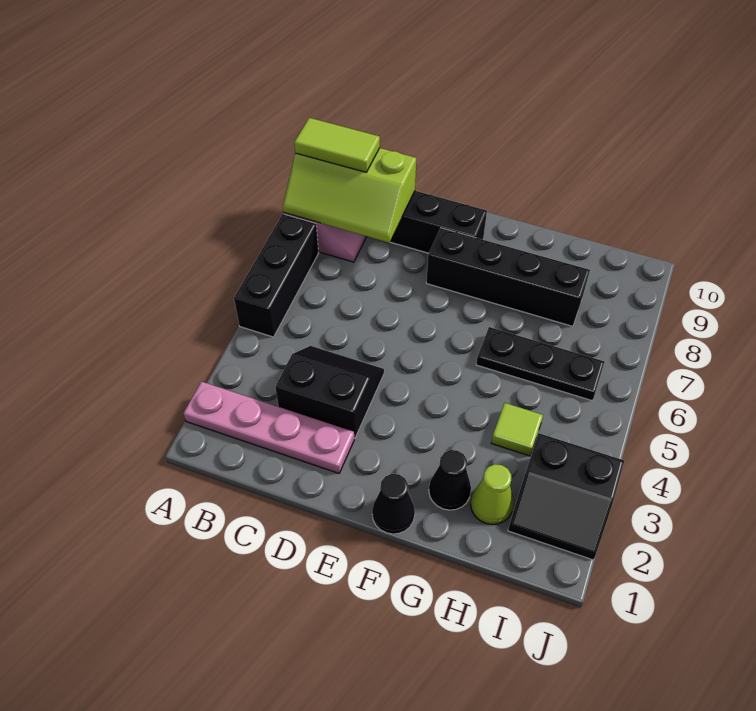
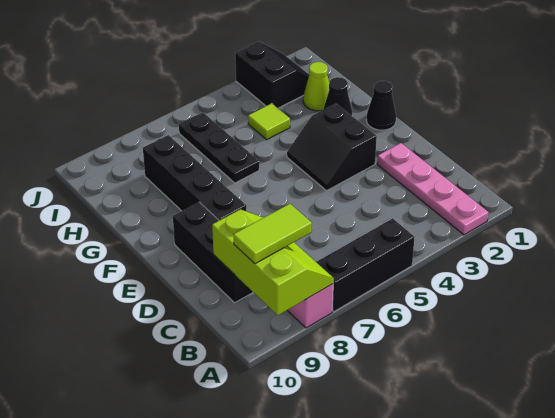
lime tile A9:B9 level 3 -> lime tile B8:B9 level 3
black slope C3:D4 level 1 top 3 -> black slope E3:F4 level 1 top 3

